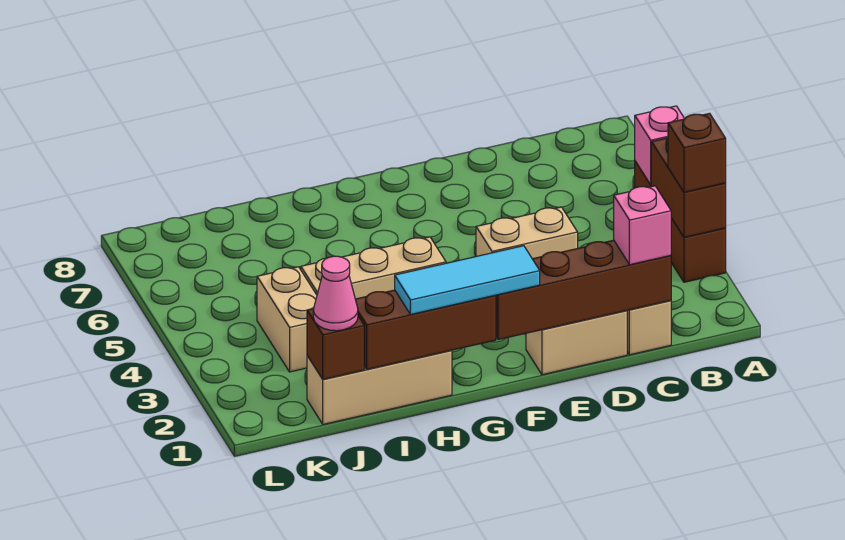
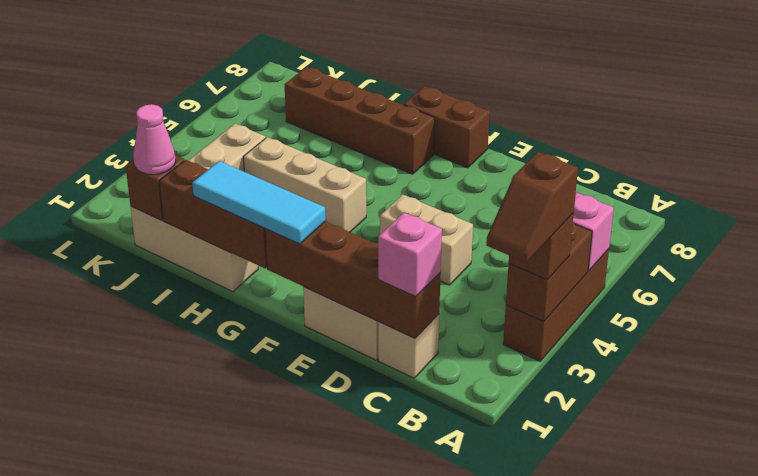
none -> brown slope A2:A3 level 4 top 3
none -> brown brick F8:G8 level 1
none -> brown brick G7:J7 level 1

